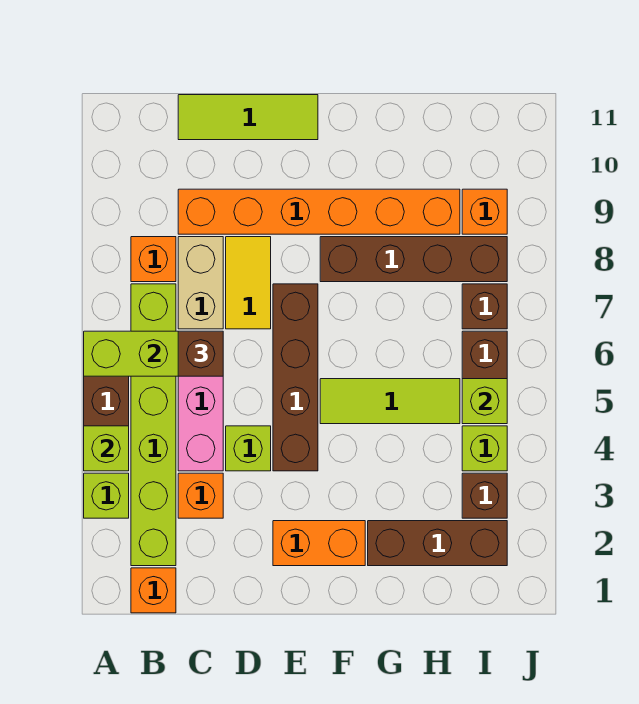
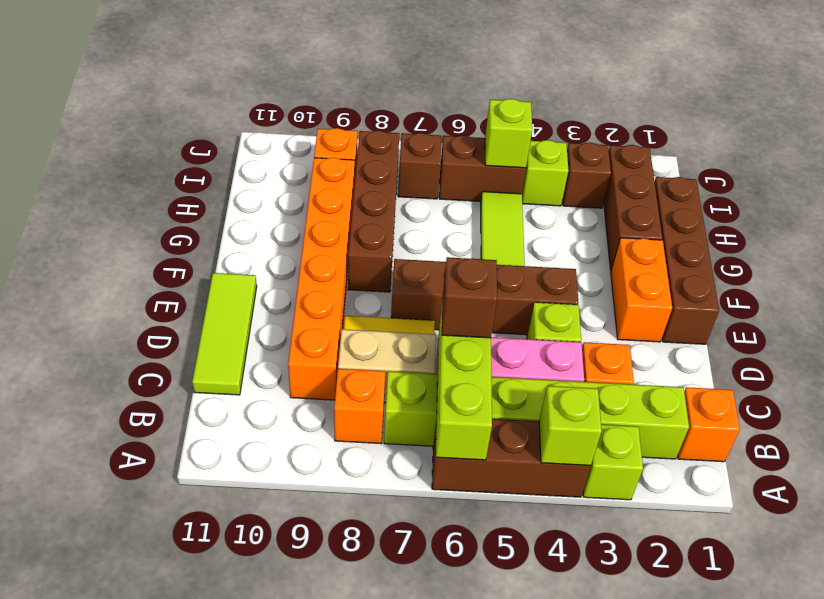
none -> brown brick E1:H1 level 1

